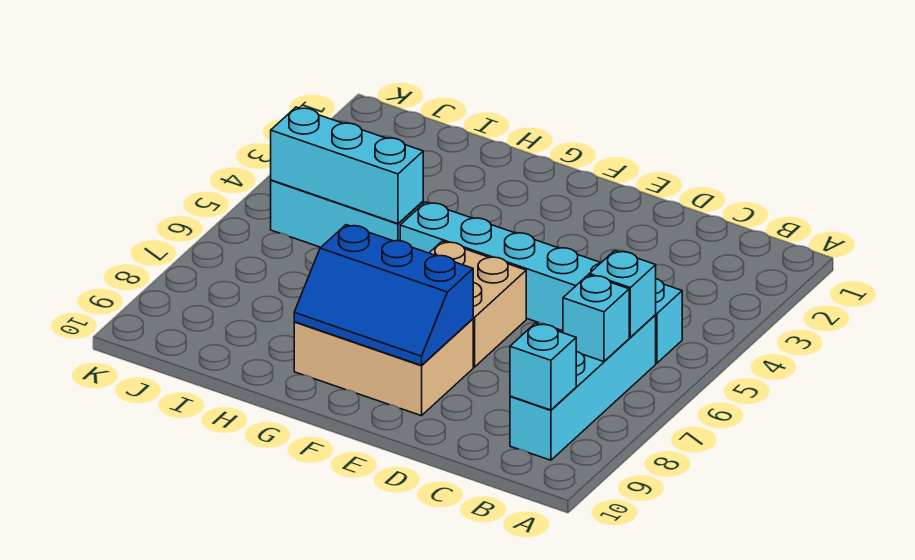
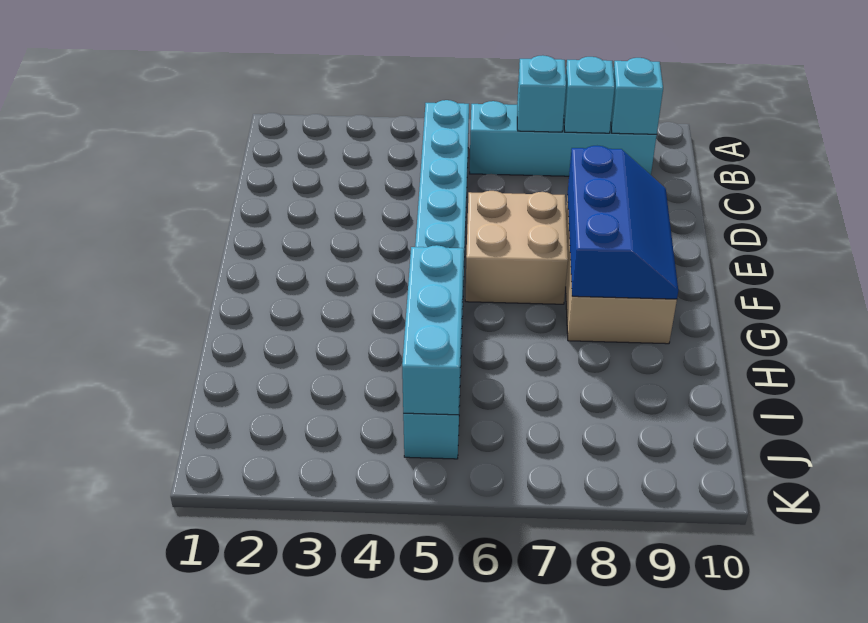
cyan brick B6 level 2 -> cyan brick B8 level 2

